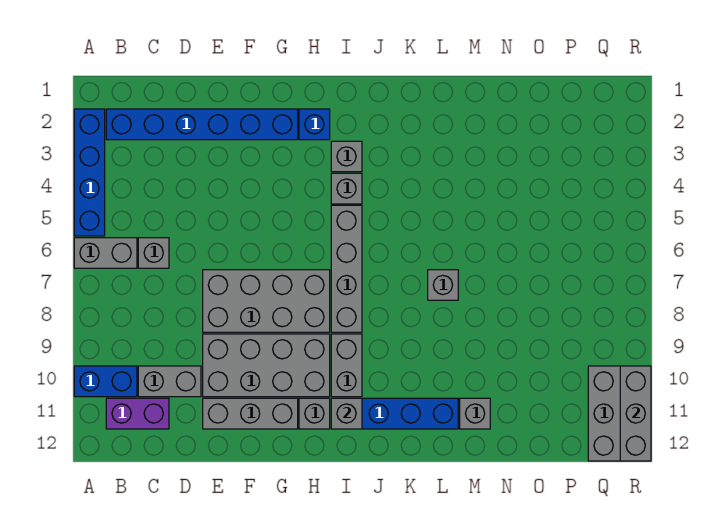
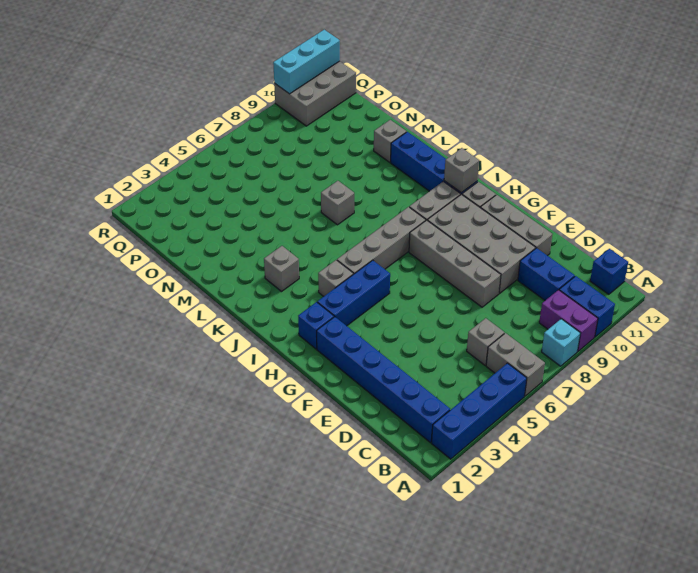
none -> cyan brick A8 level 1
purple brick B11:C11 level 1 -> purple brick A9:B9 level 1
none -> blue brick B12 level 1
grey brick C10:D10 level 1 -> blue brick C10:D10 level 1
grey brick E7:H8 level 1 -> grey brick E8:H8 level 1
none -> blue brick H3:H5 level 1
grey brick I3 level 1 -> grey brick K3 level 1
grey brick R10:R12 level 2 -> cyan brick R10:R12 level 2

